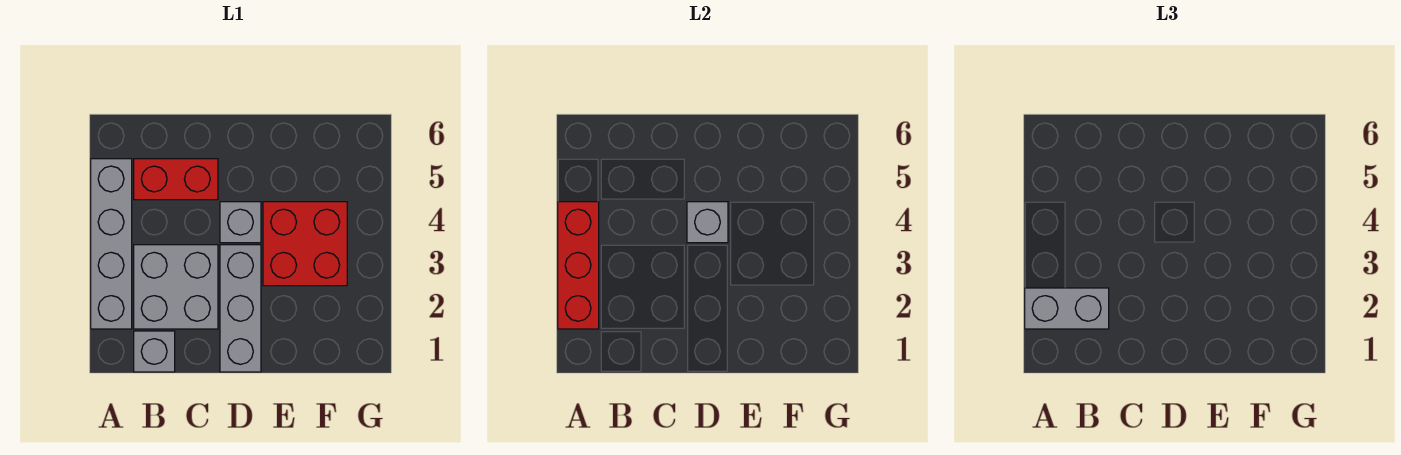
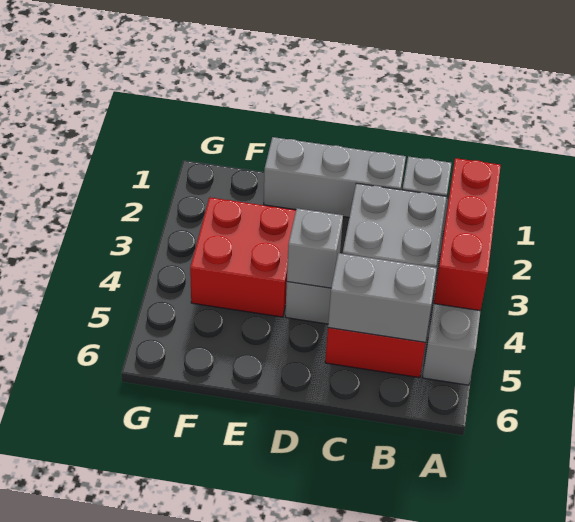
grey brick A2:B2 level 3 -> grey brick B5:C5 level 2
grey brick D1:D3 level 1 -> grey brick C1:E1 level 1

